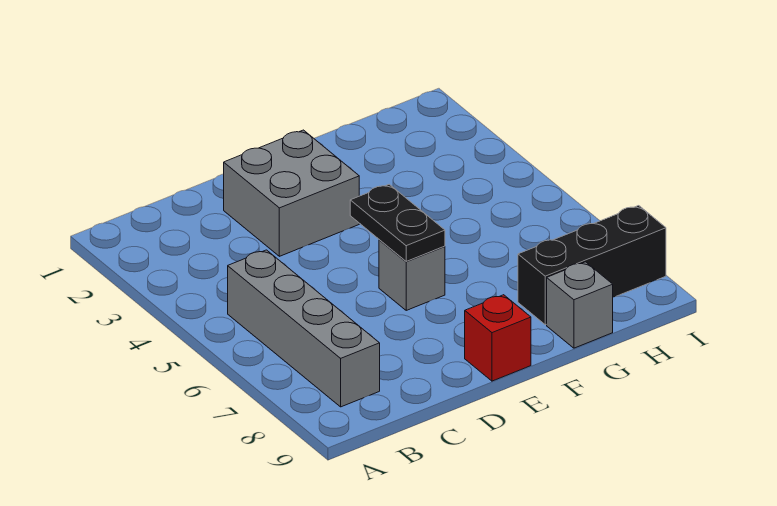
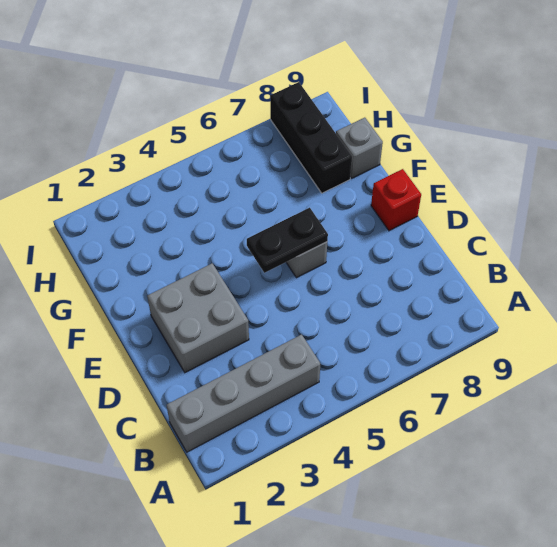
grey brick B5:B8 level 1 -> grey brick B1:B4 level 1

